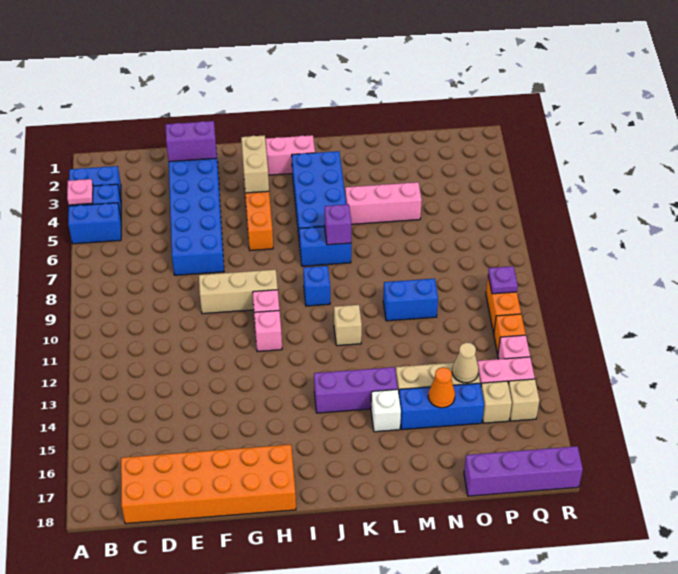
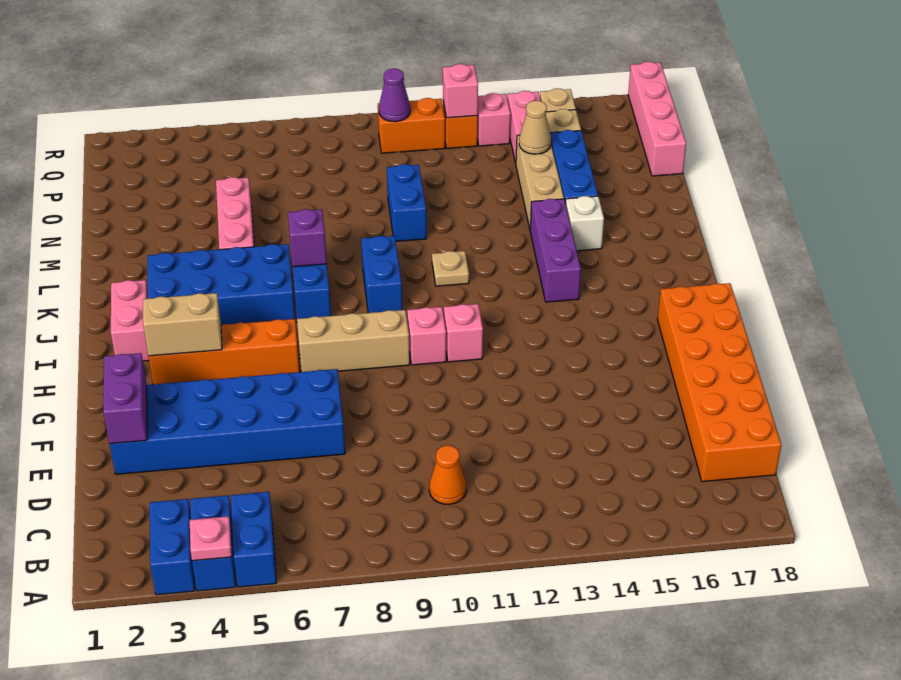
tan brick F9:H9 level 1 -> tan brick H7:H9 level 1
blue brick J9 level 1 -> blue brick J9:K9 level 1
tan brick K11 level 1 -> tan plate K11 level 1
orange cone N15 level 2 -> orange cone C10 level 1
purple brick O18:R18 level 1 -> pink brick O18:R18 level 1
purple plate Q10 level 2 -> purple cone Q10 level 2
none -> pink brick Q12 level 2

